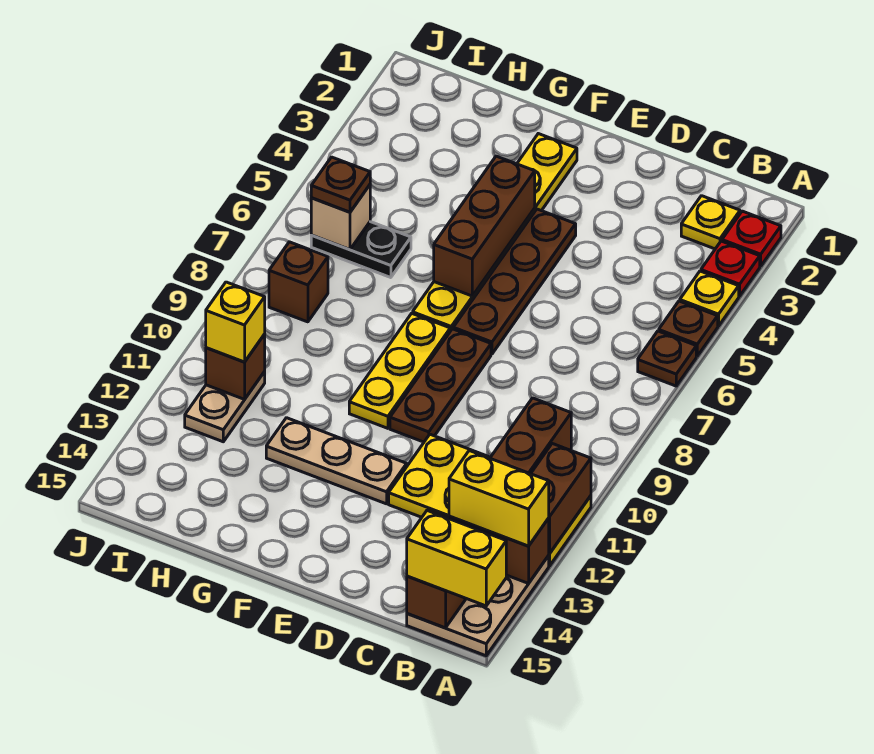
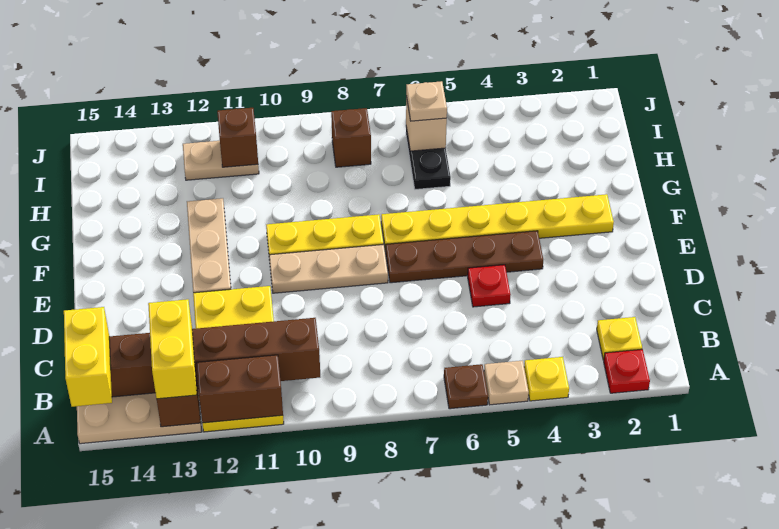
red plate A3 level 1 -> red plate D5 level 1
brown plate A5 level 1 -> tan plate A5 level 1
brown plate E8:E10 level 1 -> tan plate E8:E10 level 1
brown brick F4:F6 level 2 -> none
brown plate I6 level 3 -> tan plate I6 level 3
yellow brick I11 level 3 -> none

